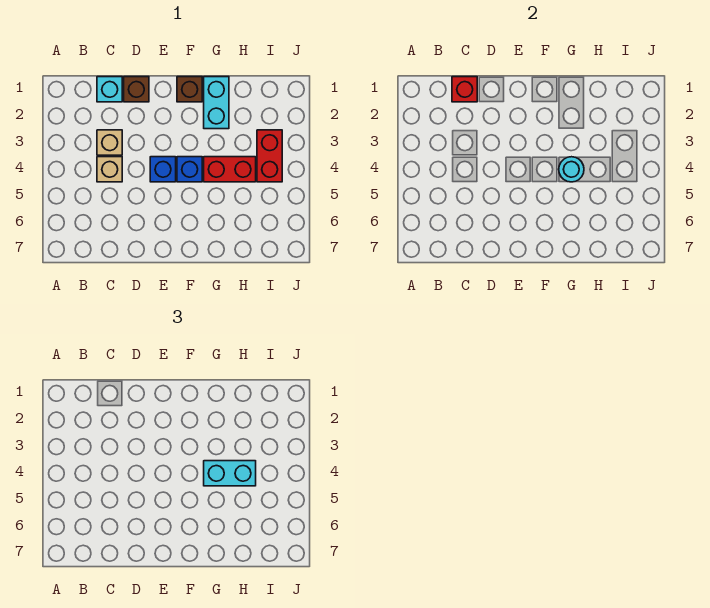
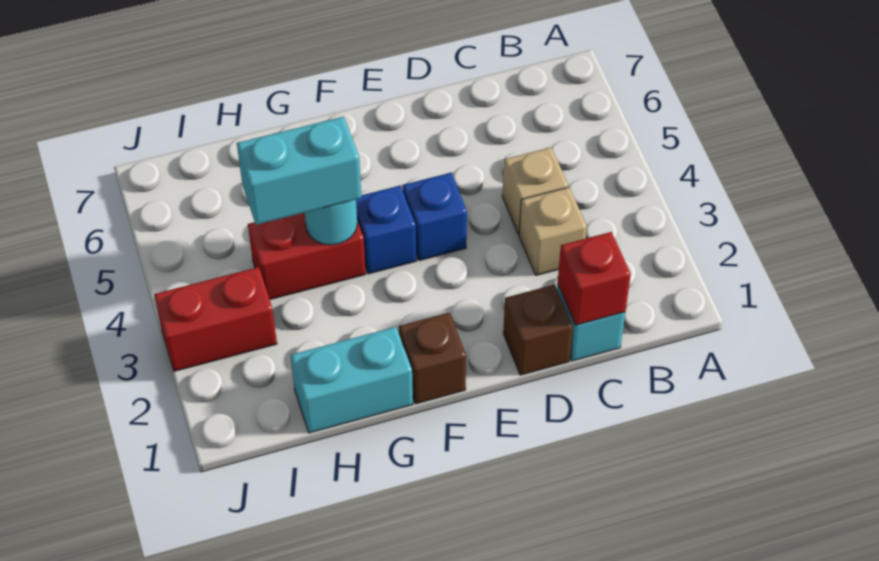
cyan brick G1:G2 level 1 -> cyan brick G1:H1 level 1
red brick I3:I4 level 1 -> red brick I3:J3 level 1

